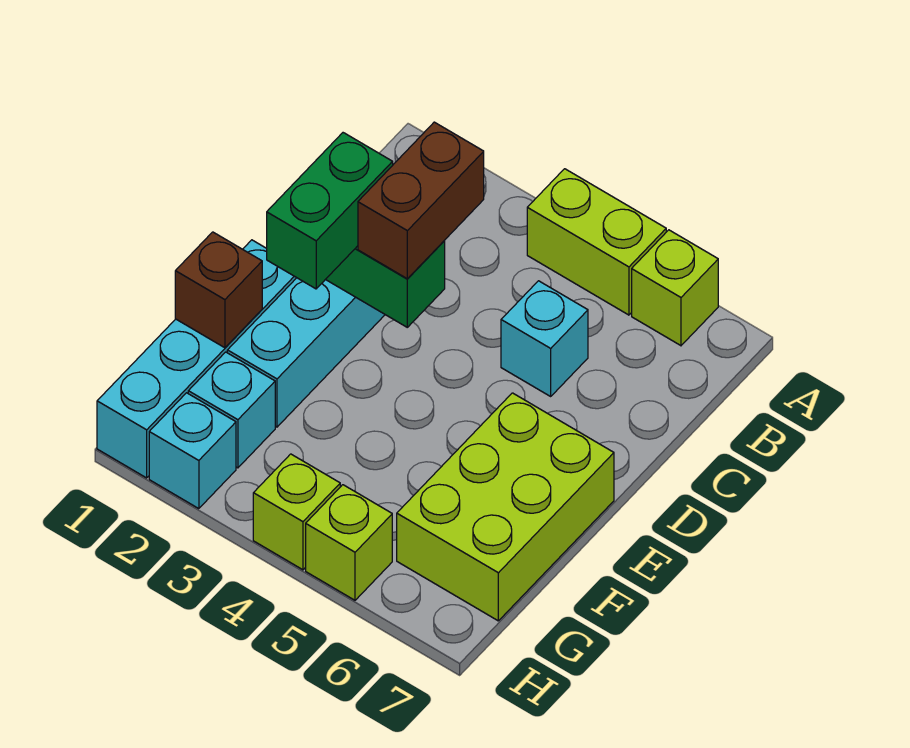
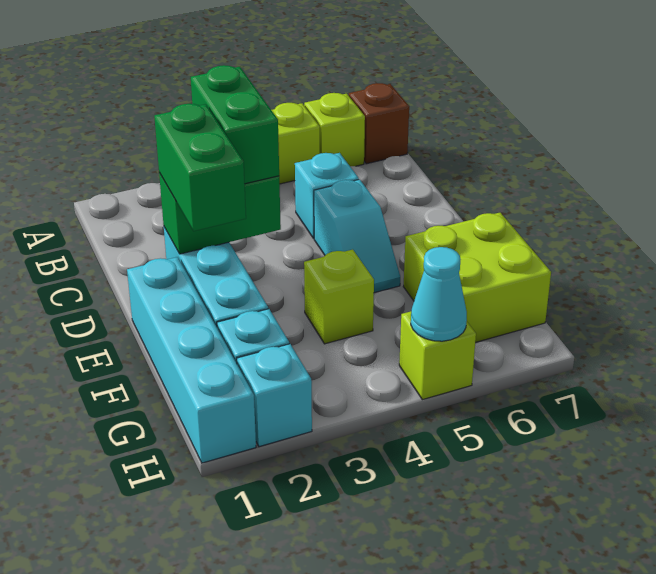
brown brick C3:D3 level 3 -> green brick C3:D3 level 3
none -> cyan slope D5:E5 level 1 top D
lime brick E6:G7 level 1 -> lime brick F6:G7 level 1
brown brick F1 level 2 -> brown brick A7 level 1
lime brick H4 level 1 -> lime brick F4 level 1
none -> cyan cone H5 level 2

